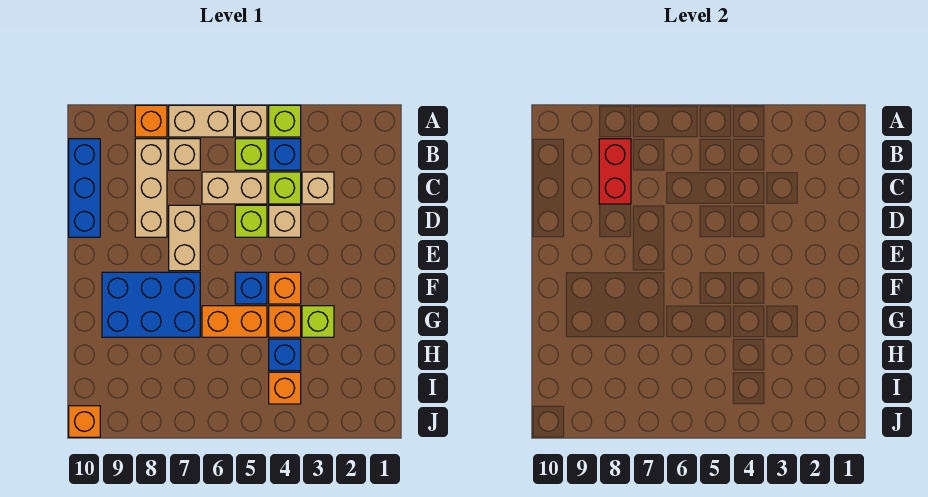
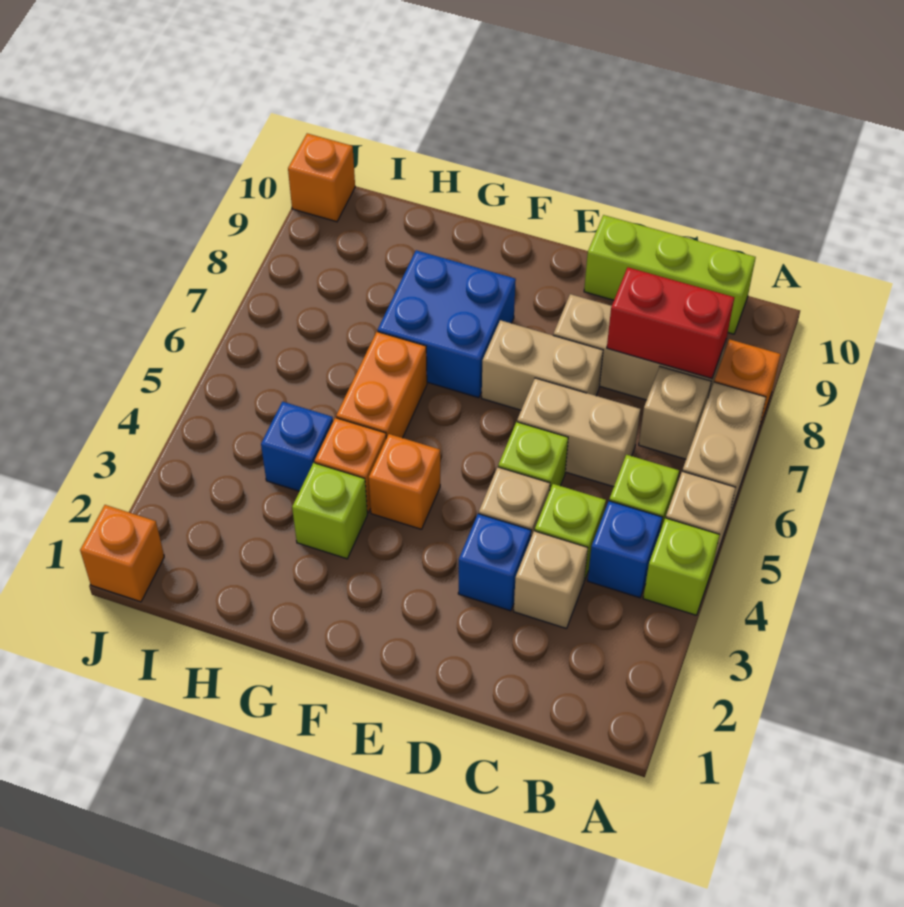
blue brick B10:D10 level 1 -> lime brick B10:D10 level 1
tan brick C5:C6 level 1 -> tan brick C6:D6 level 1
blue brick F5 level 1 -> blue brick D3 level 1
blue brick F7:G9 level 1 -> blue brick F7:G8 level 1
orange brick I4 level 1 -> orange brick J1 level 1

